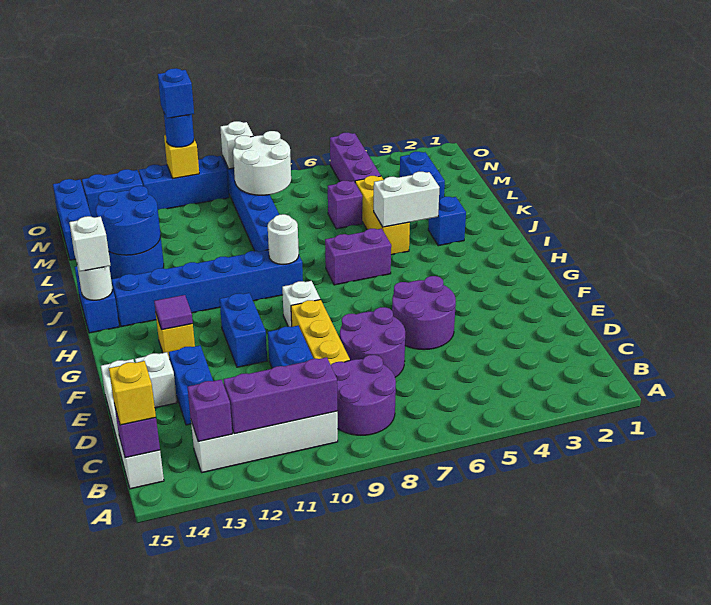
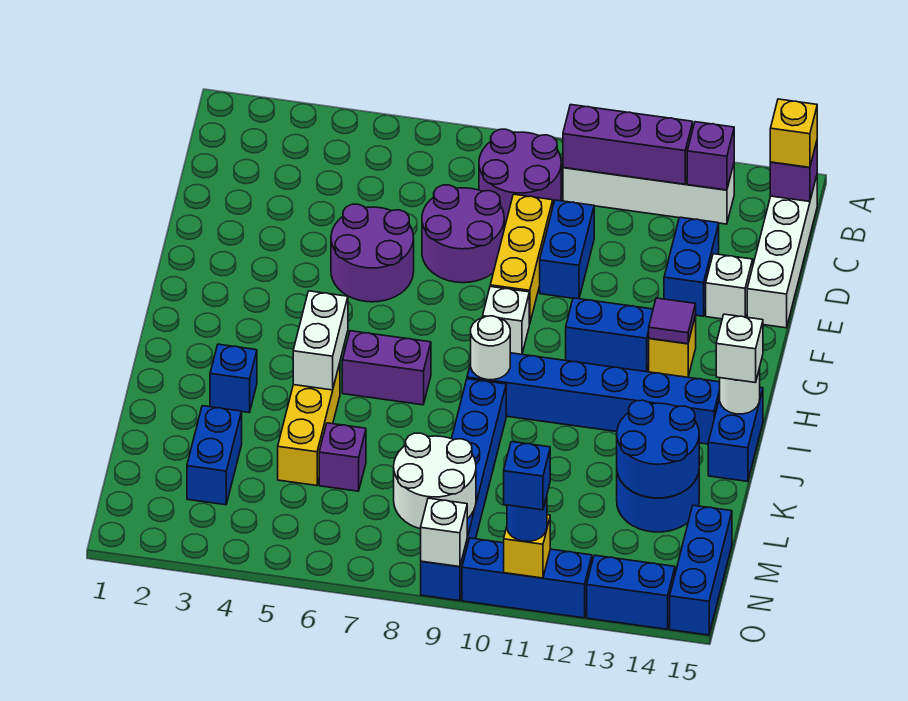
blue brick F11:G11 level 1 -> blue brick G11:G12 level 1
white brick J4:J5 level 2 -> white brick I5:J5 level 2
purple brick M5:O5 level 1 -> none

